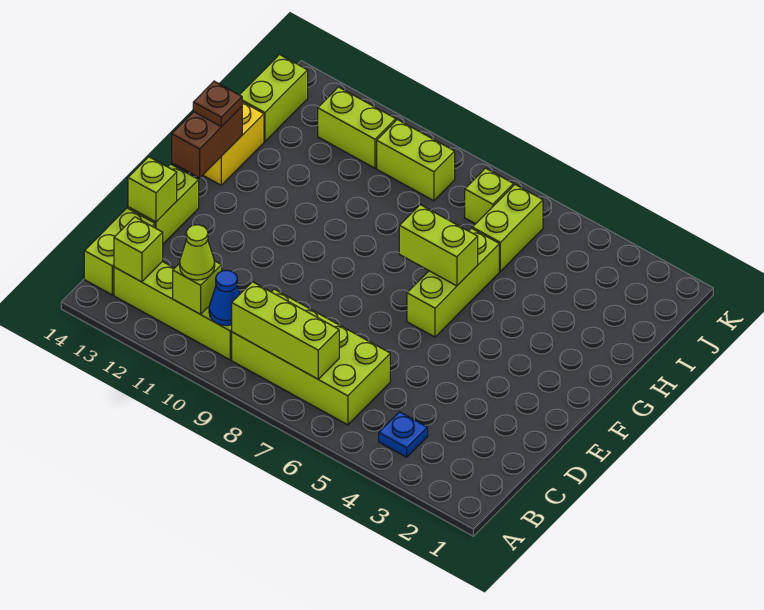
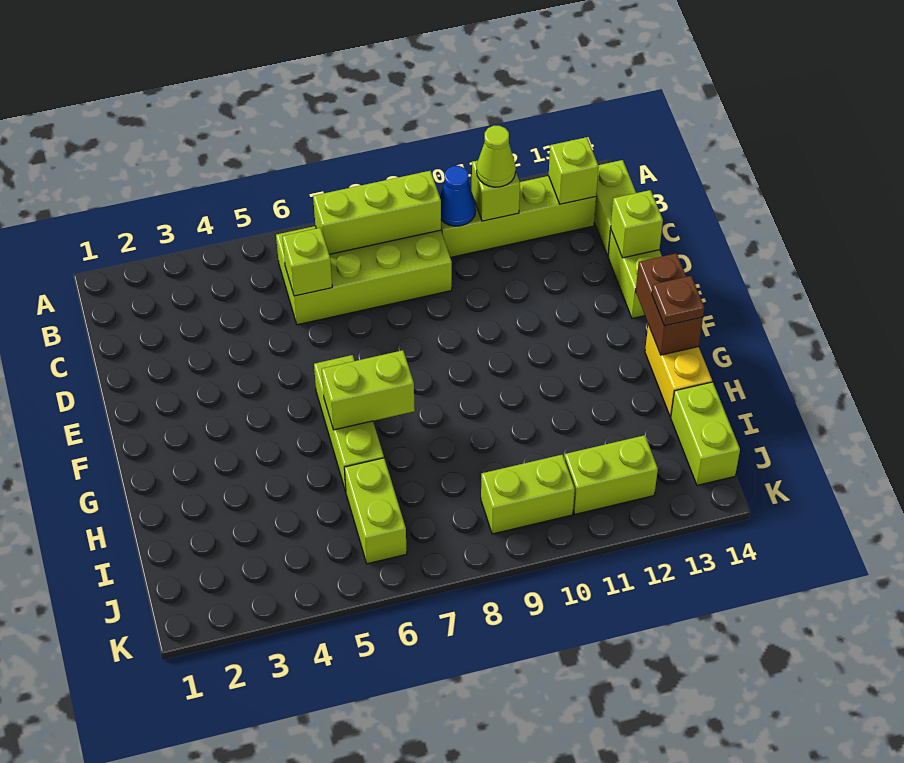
blue plate B4 level 1 -> none
lime brick J7 level 1 -> lime brick C6 level 2

